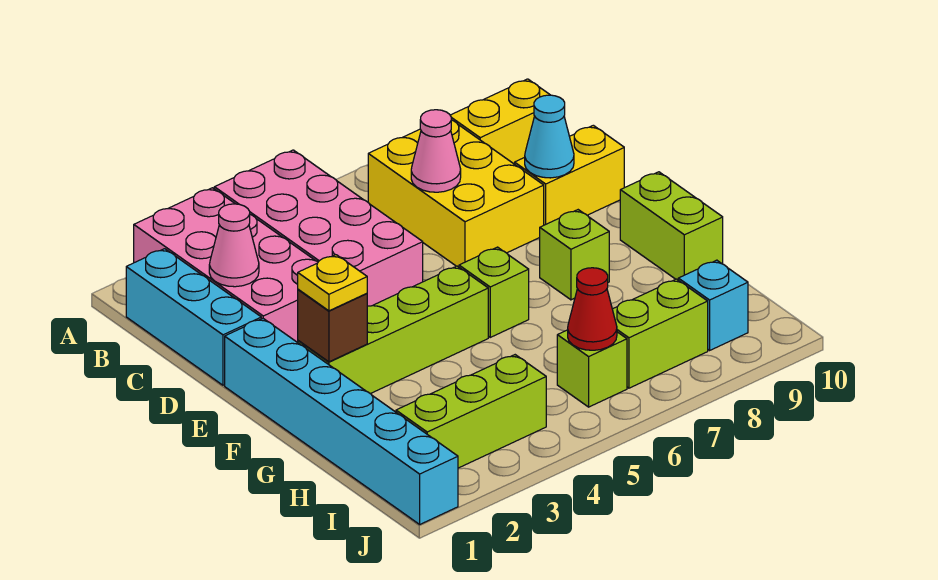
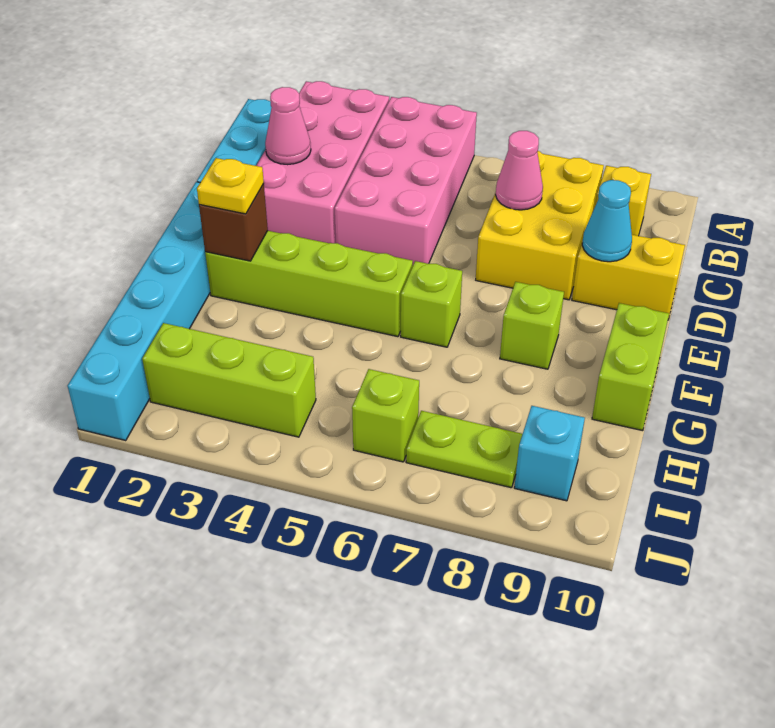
yellow brick B9:B10 level 1 -> yellow brick B9 level 1
red cone I6 level 2 -> none
lime brick I7:I8 level 1 -> lime plate I7:I8 level 1

